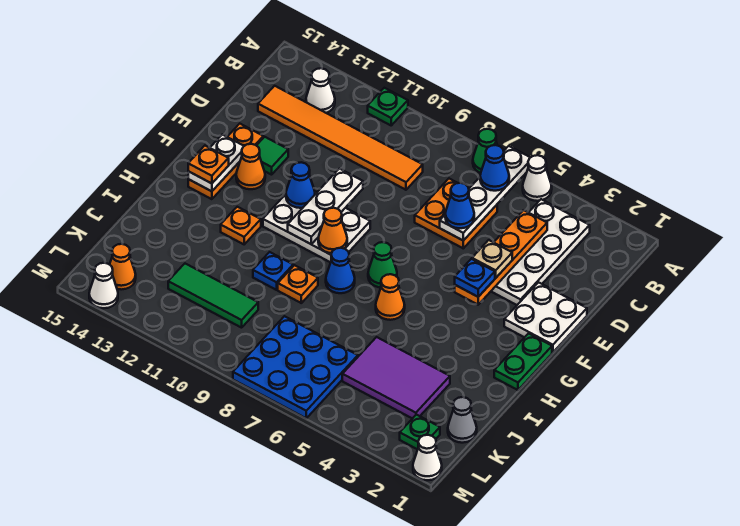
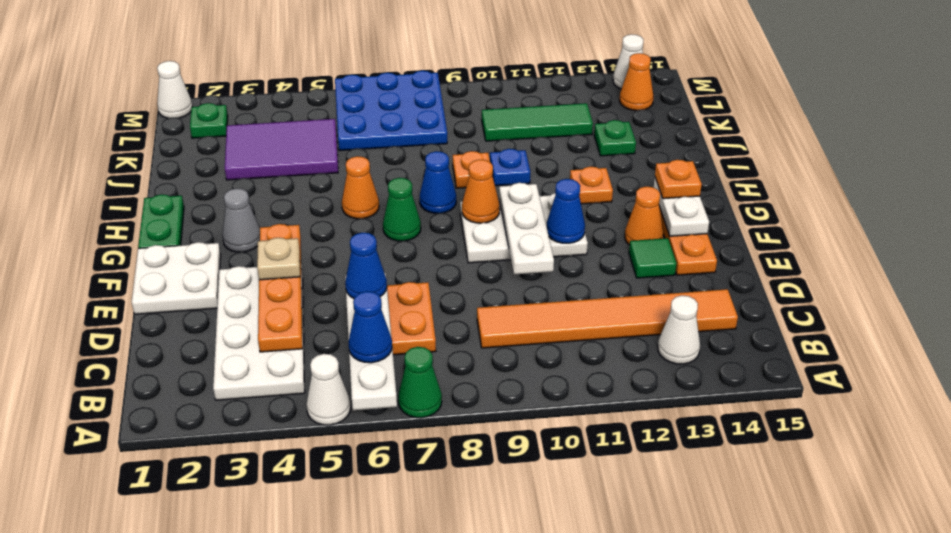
green plate A11 level 1 -> green plate J13 level 1
blue plate F4 level 3 -> none
grey cone K1 level 1 -> grey cone G3 level 1

